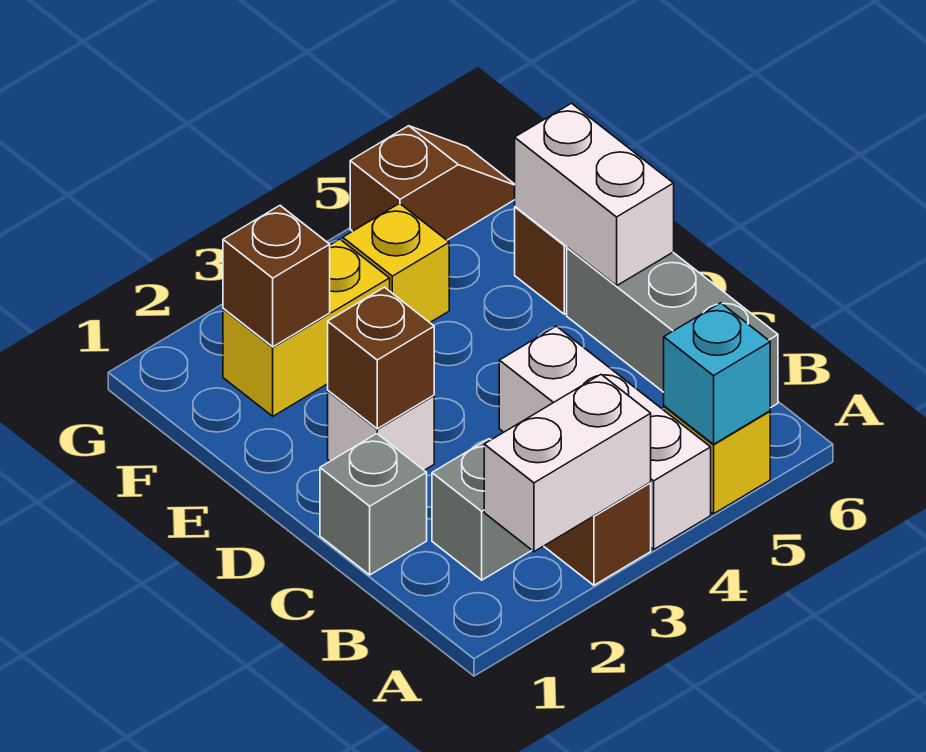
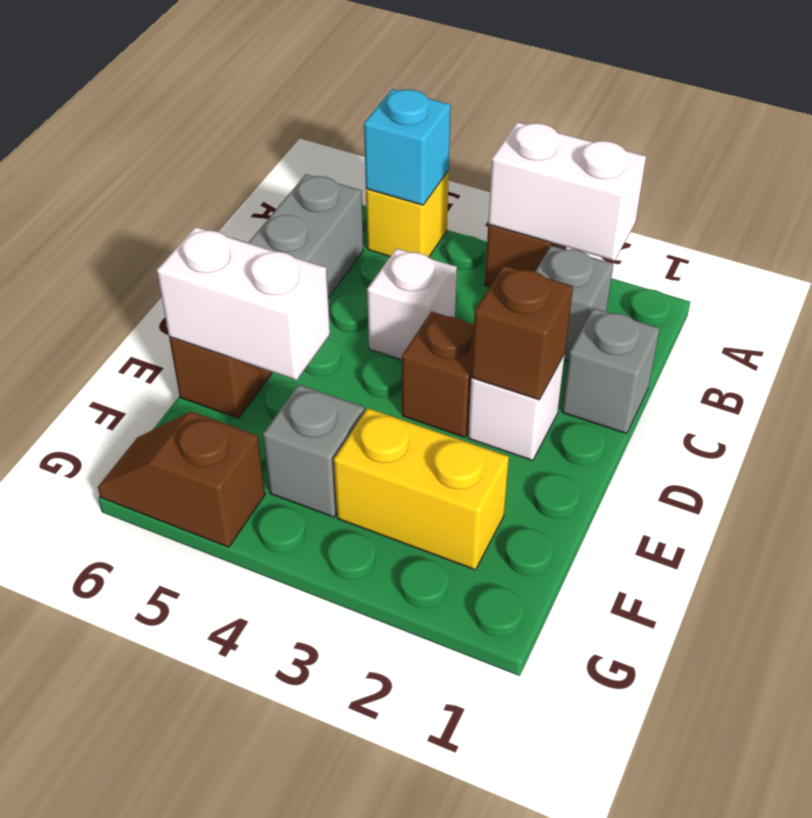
white brick A4:C4 level 1 -> white brick C4 level 1
white brick D6:E6 level 2 -> white brick E5:E6 level 2
brown brick F2 level 2 -> brown brick D3 level 1
yellow brick F4 level 1 -> grey brick F4 level 1

